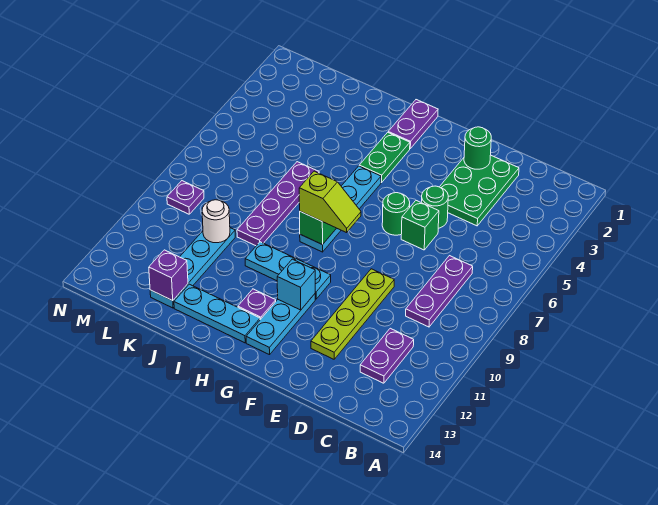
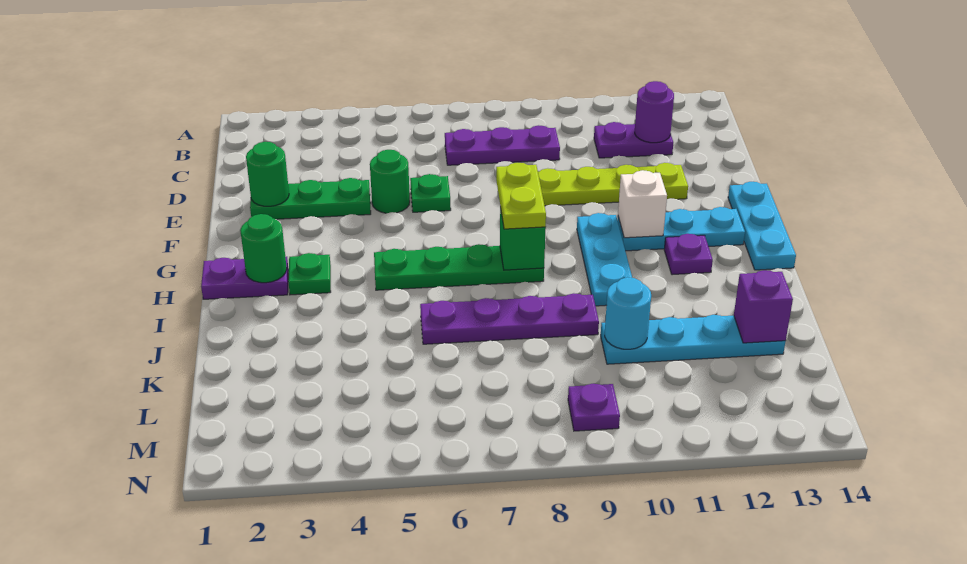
none -> purple round brick C12 level 2
green plate D2:E4 level 1 -> green plate E2:E4 level 1
green brick E6 level 1 -> green plate E6 level 1
green round brick F6 level 1 -> green round brick H2 level 2
lime slope G8:H8 level 3 top H -> lime plate G8:H8 level 3
cyan brick G11 level 2 -> white brick G11 level 2
green plate H3:H4 level 1 -> green plate H3 level 1
cyan plate H5:H8 level 1 -> green plate H5:H8 level 1
cyan plate H13:J13 level 1 -> cyan plate F14:H14 level 1
white round brick K10 level 2 -> cyan round brick K10 level 2

